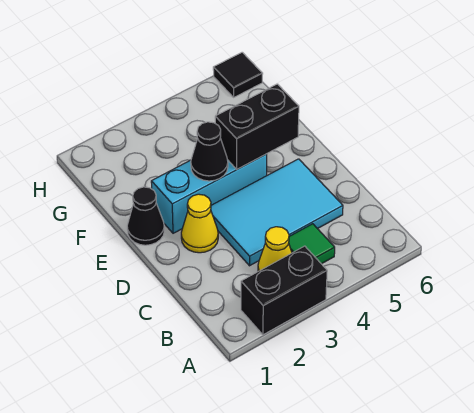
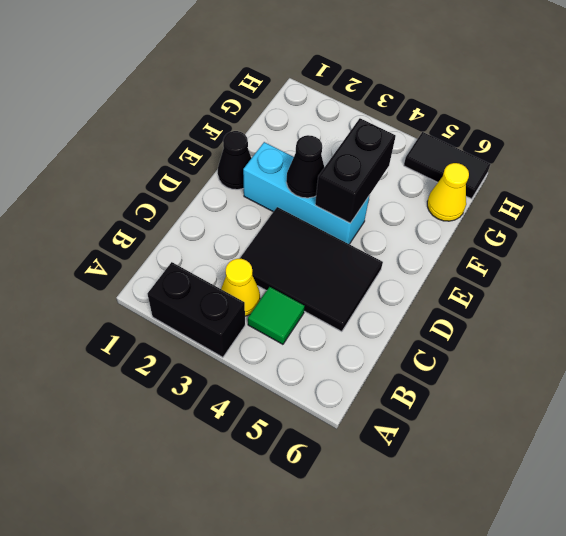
cyan tile C3:D5 level 1 -> black tile C3:D5 level 1
yellow cone D2 level 1 -> yellow cone G6 level 1
black brick E4:E5 level 2 -> black brick E4:F4 level 2
black tile H6 level 1 -> black tile H5:H6 level 1

